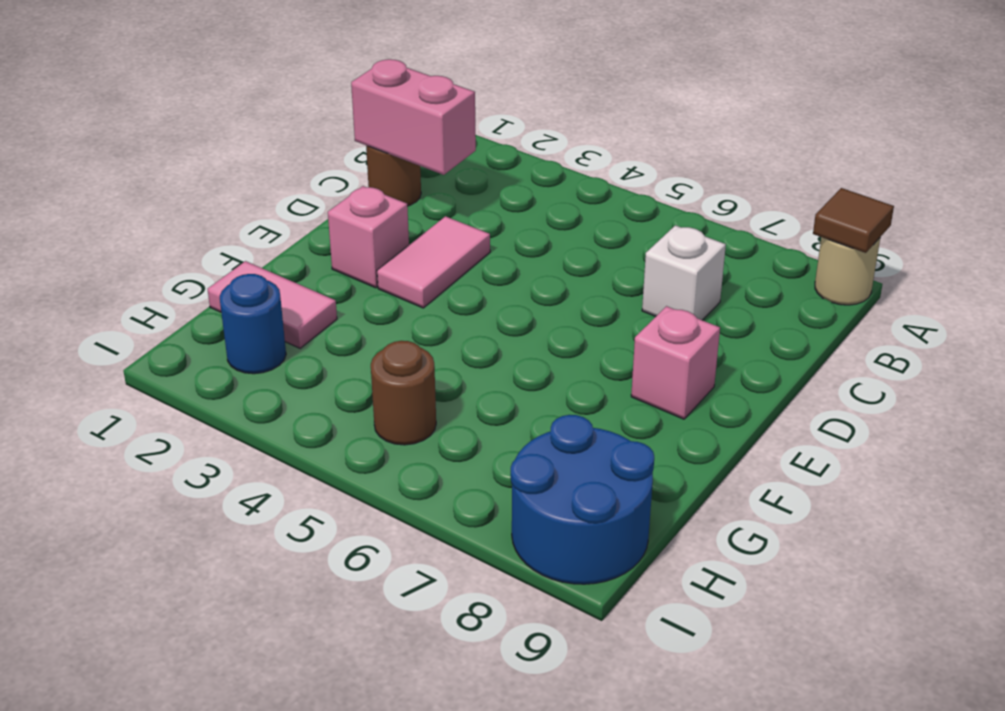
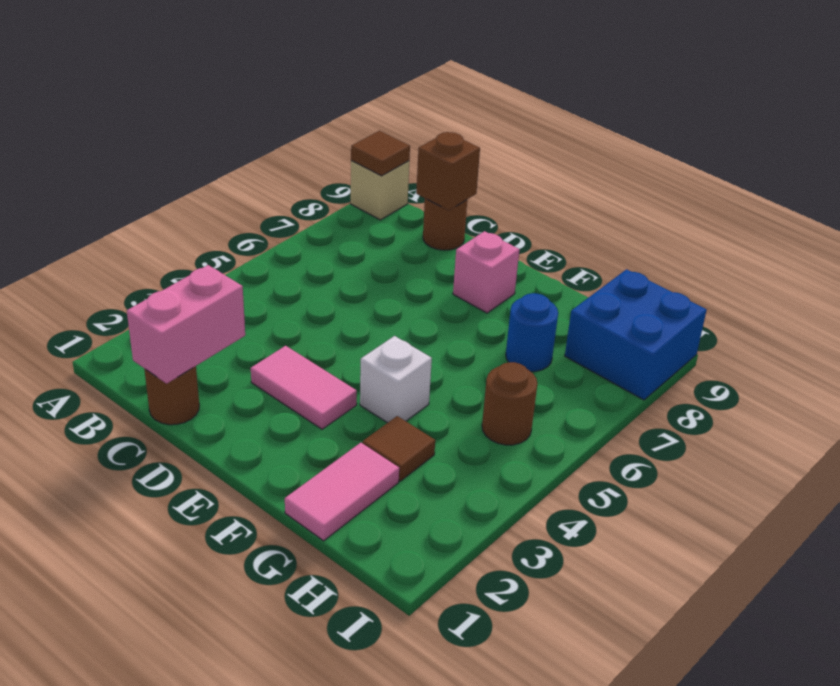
tan round brick A9 level 1 -> tan brick A9 level 1
white brick C7 level 1 -> white brick F4 level 1
none -> brown round brick C9 level 1
none -> brown brick C9 level 2
pink brick E2 level 1 -> none
none -> brown tile G3 level 1
blue round brick H2 level 1 -> blue round brick G7 level 1
blue round brick H8:I9 level 1 -> blue brick H8:I9 level 1

